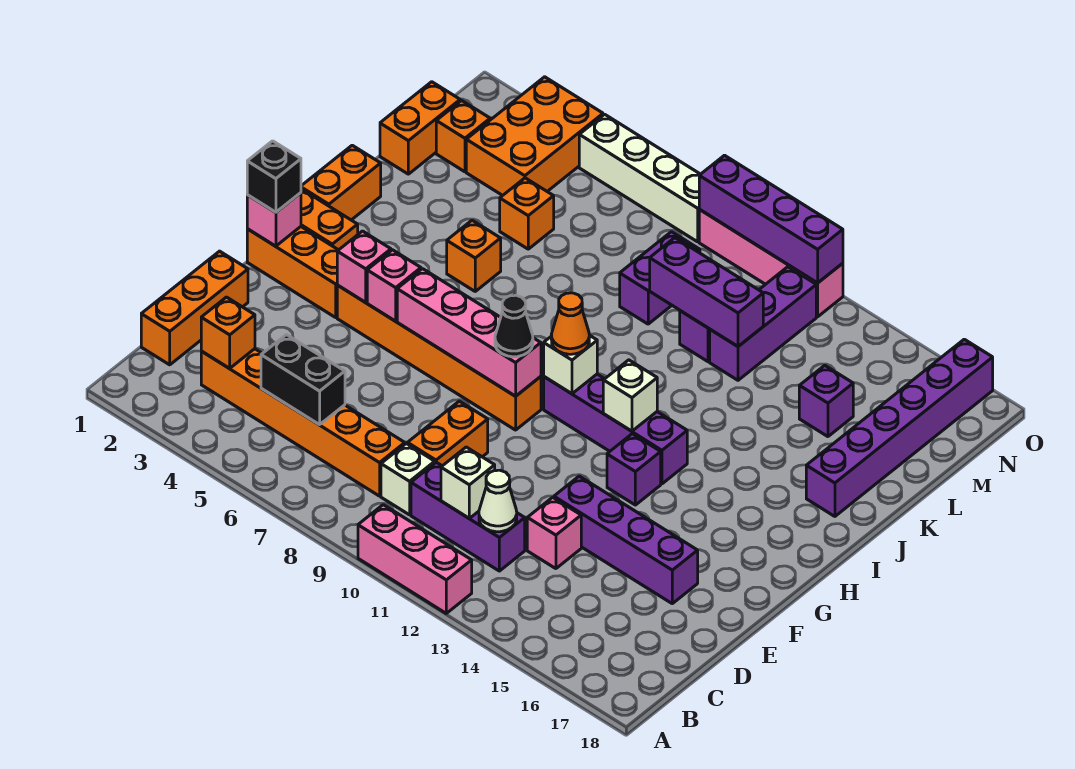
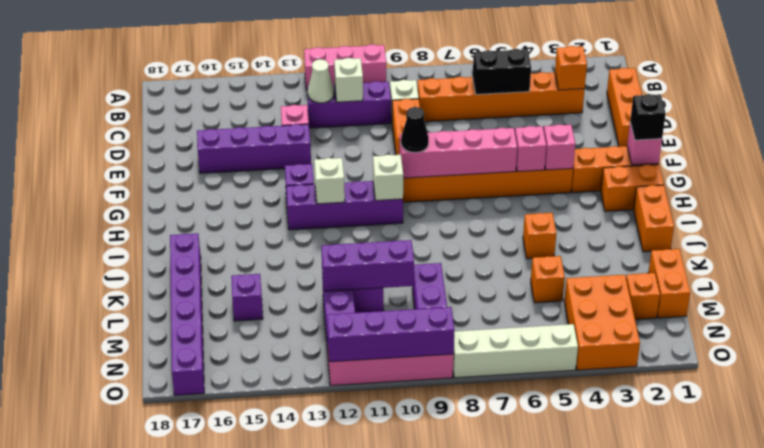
orange cone H10 level 3 -> none

